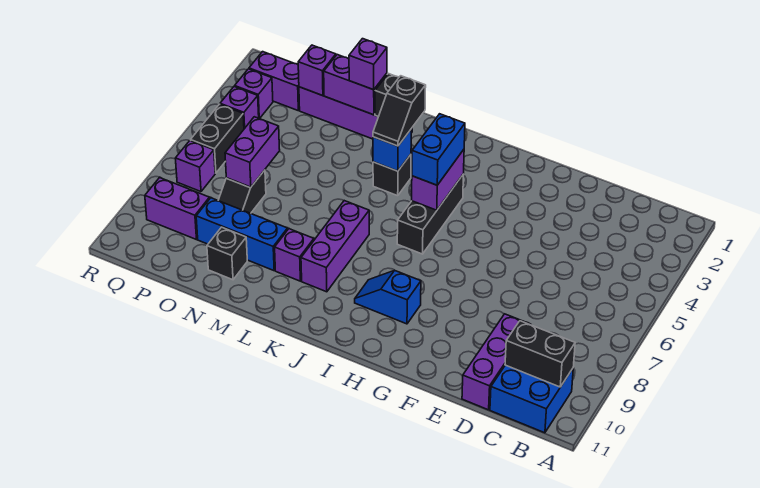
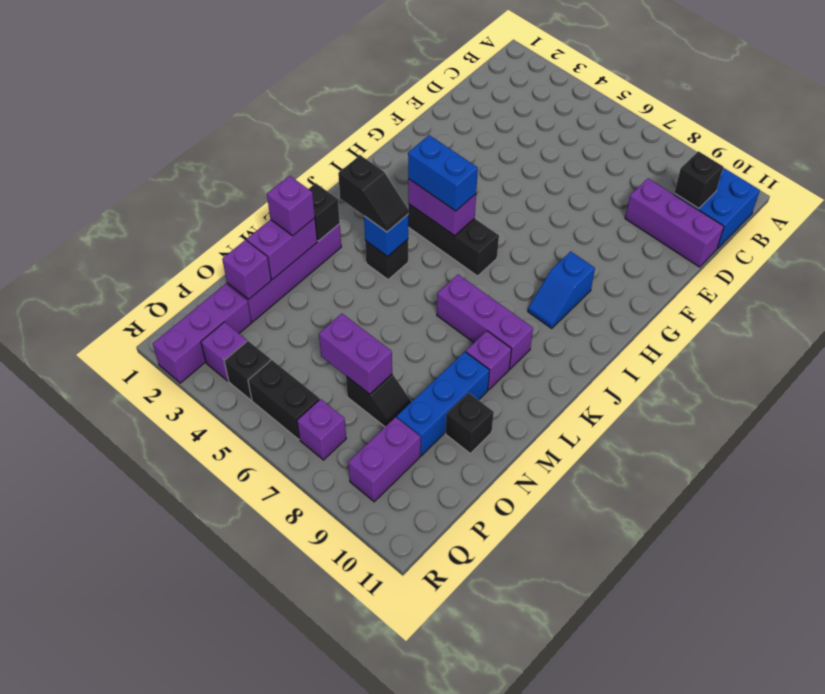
black brick B10:C10 level 2 -> black brick C10 level 2
purple brick P2:Q2 level 1 -> purple brick P2:R2 level 1
purple brick Q4 level 1 -> black brick Q4 level 1

